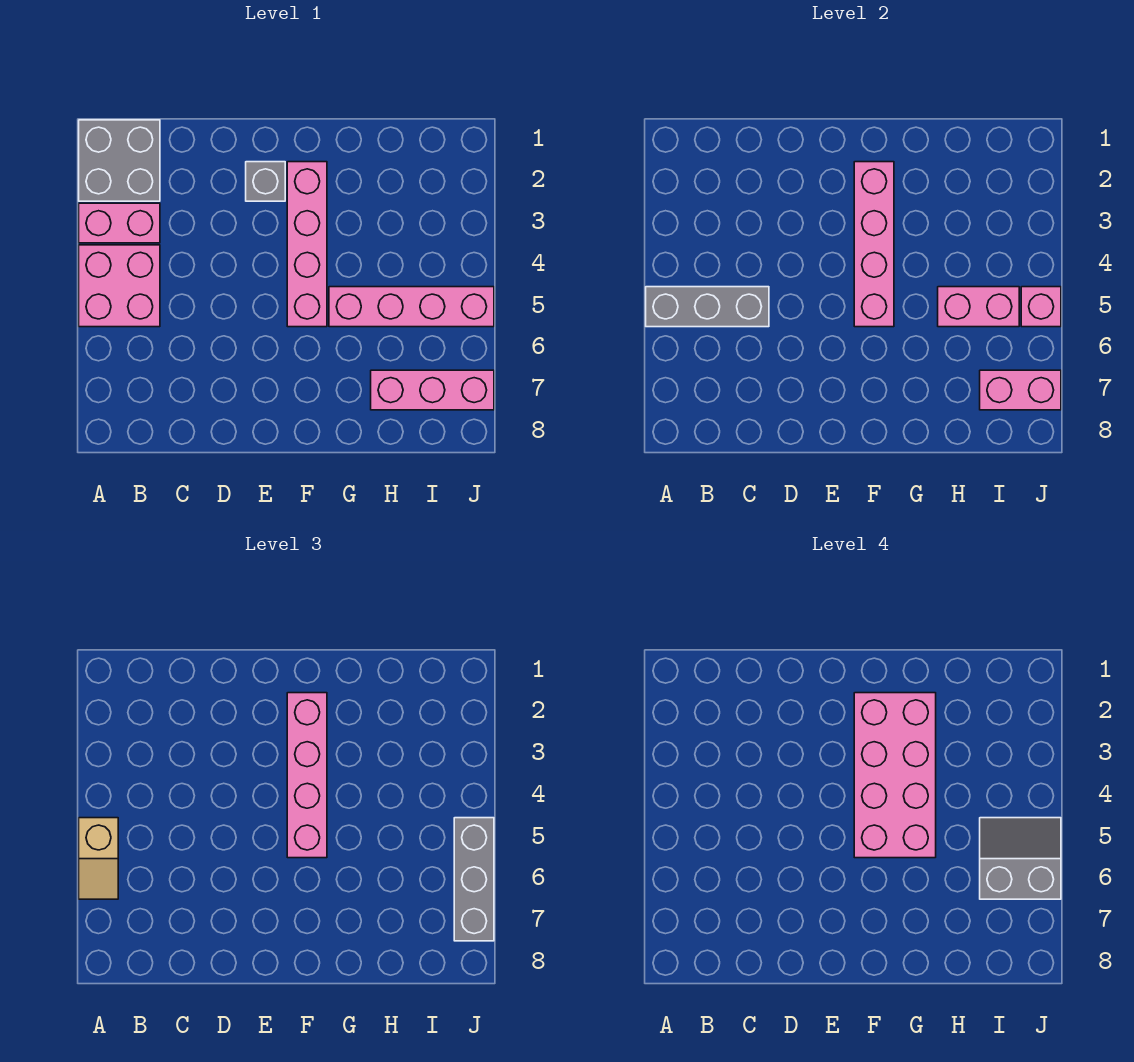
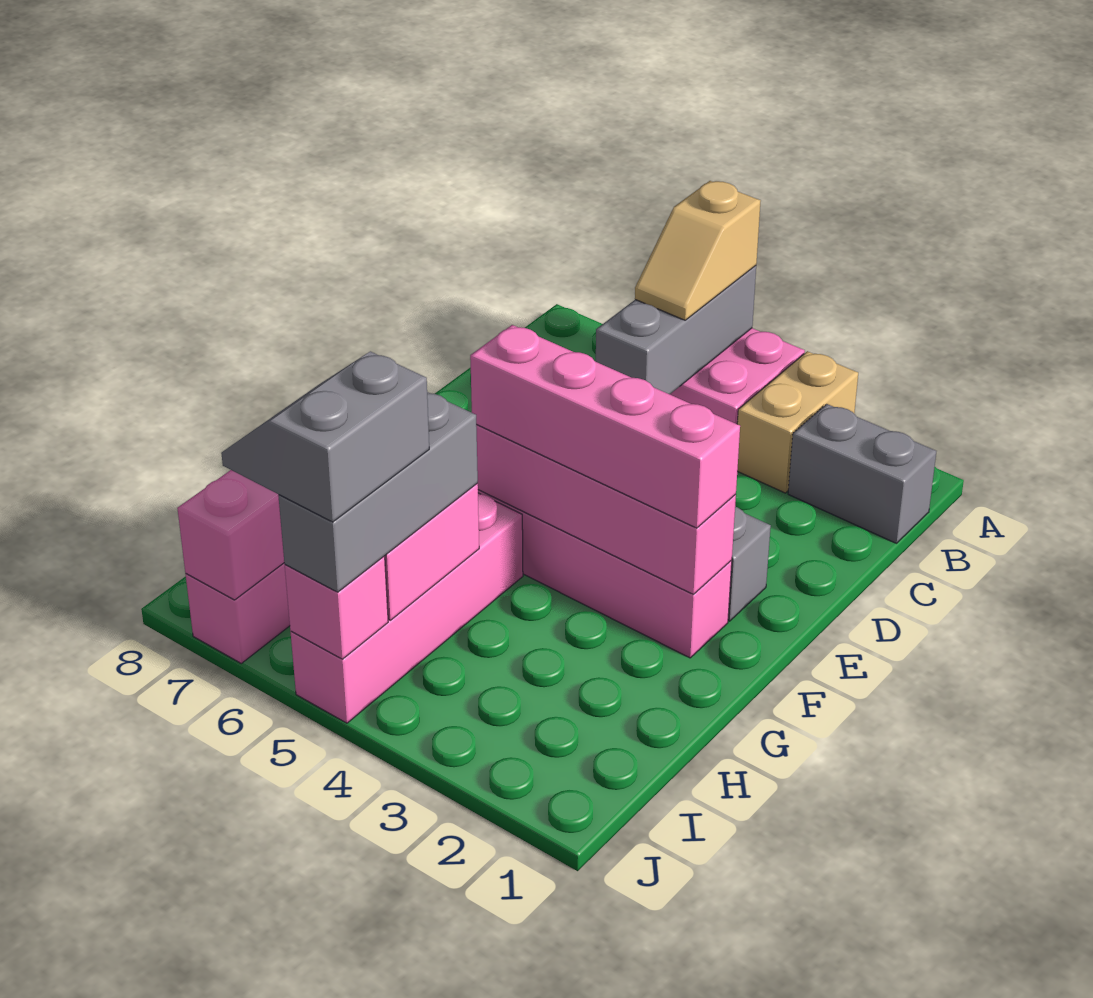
grey brick A1:B2 level 1 -> grey brick B1:B2 level 1
pink brick A3:B3 level 1 -> tan brick A3:B3 level 1
tan slope A5:A6 level 3 top 5 -> tan slope A5:B5 level 3 top A
pink brick F2:G5 level 4 -> none
grey slope I5:J6 level 4 top 6 -> grey slope I5:J6 level 4 top 5
grey brick J5:J7 level 3 -> grey brick H5:J5 level 3

